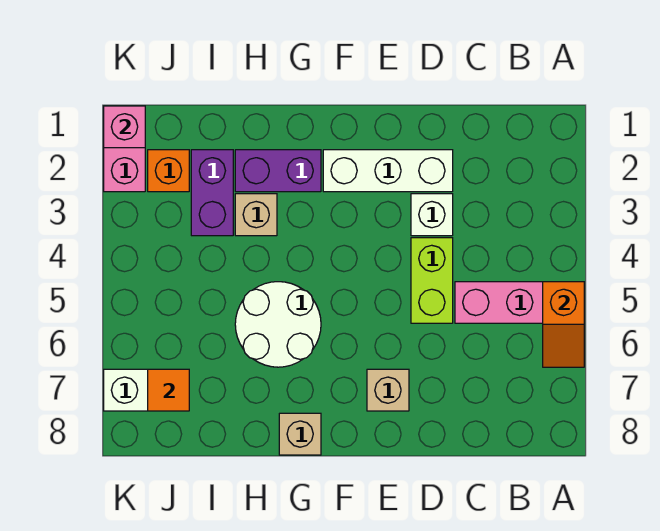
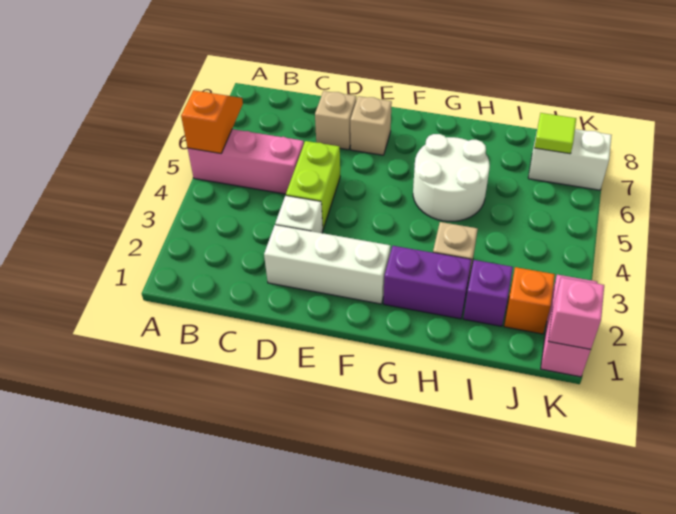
tan brick G8 level 1 -> tan brick D7 level 1
purple brick I2:I3 level 1 -> purple brick I2 level 1
orange tile J7 level 2 -> lime tile J7 level 2

